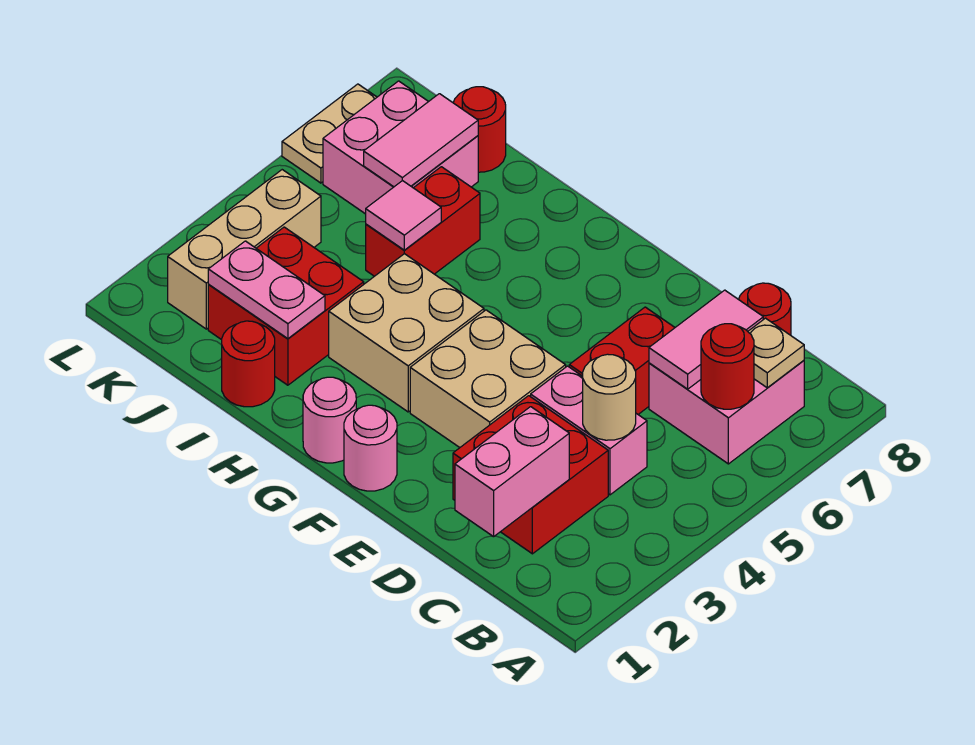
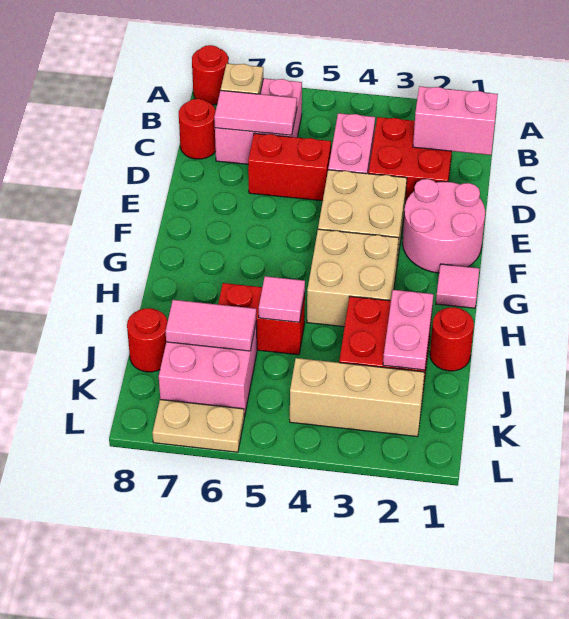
red round brick B6 level 2 -> red round brick A8 level 1
tan round brick C4 level 2 -> none
pink round brick F1 level 1 -> pink round brick E1:F2 level 1
pink round brick G1 level 1 -> pink tile G1 level 1

